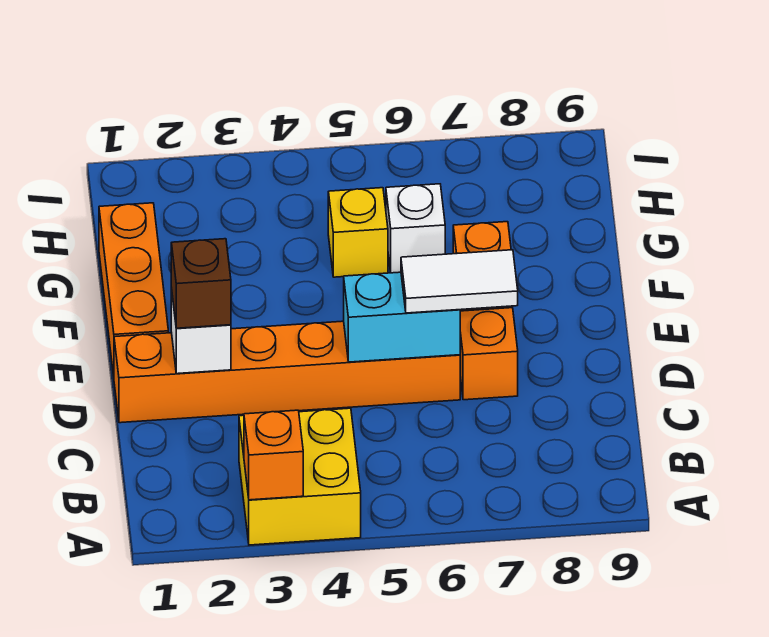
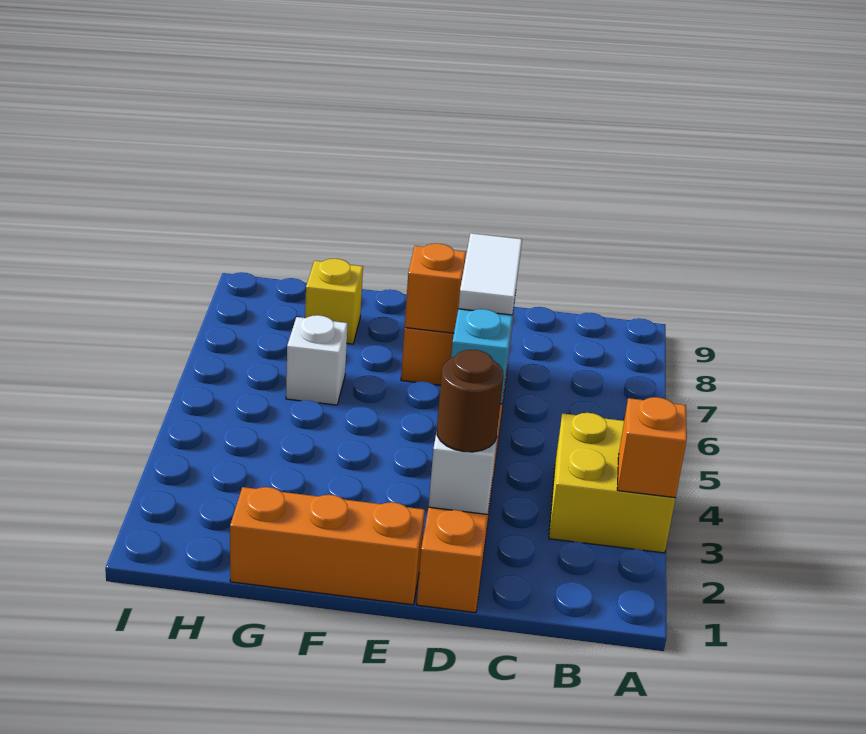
brown brick D2 level 3 -> brown round brick D2 level 3
yellow brick G5 level 1 -> yellow brick G8 level 1

